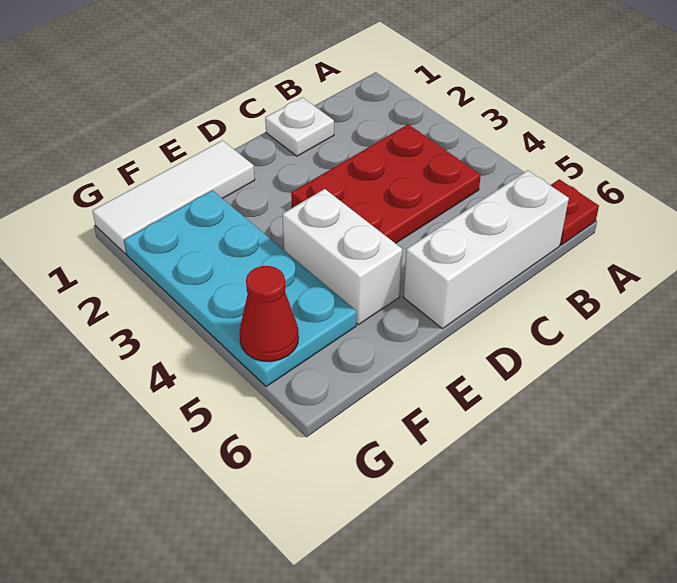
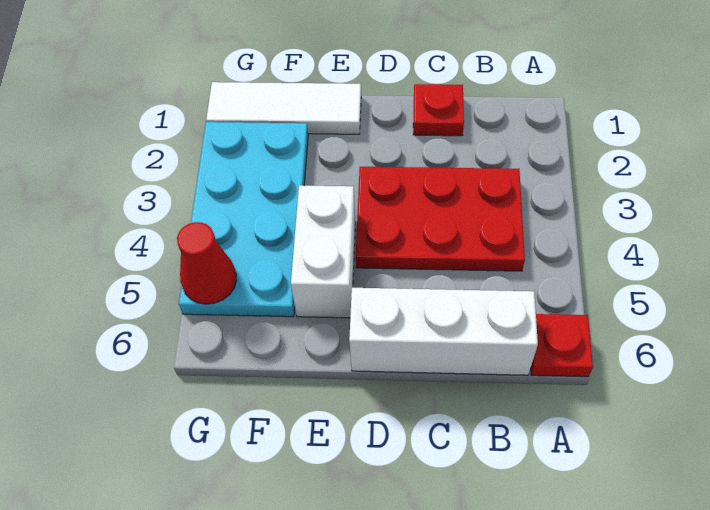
white plate C1 level 1 -> red plate C1 level 1

